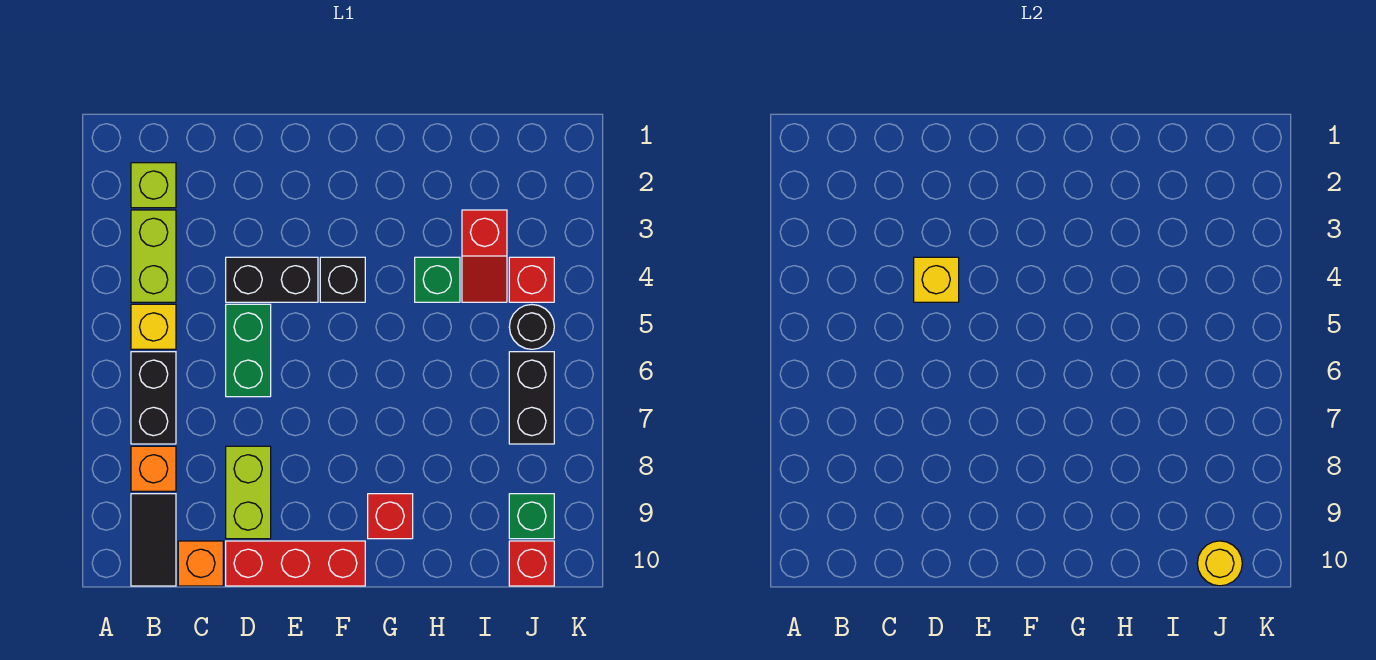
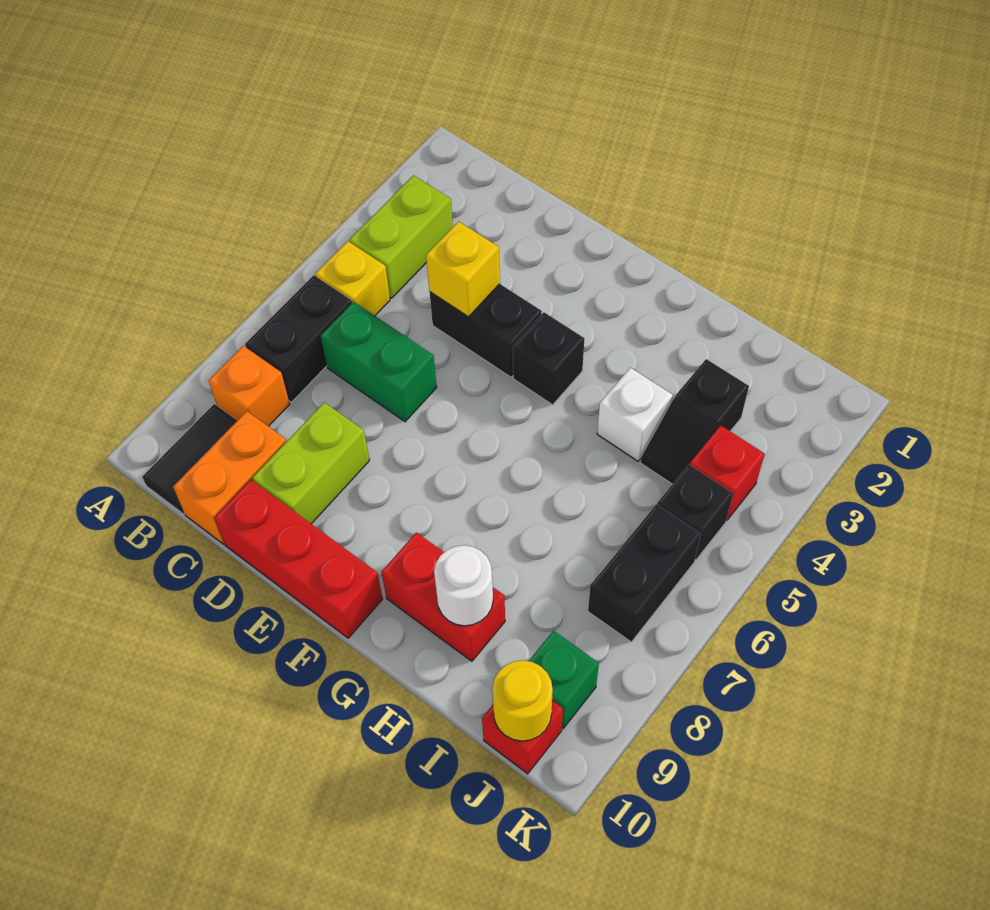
lime brick B2 level 1 -> none
orange brick C10 level 1 -> orange brick C9:C10 level 1
green brick D5:D6 level 1 -> green brick C6:D6 level 1
red brick G9 level 1 -> red brick G9:H9 level 1
green brick H4 level 1 -> white brick H4 level 1
none -> white round brick H9 level 2
red slope I3:I4 level 1 top 3 -> black slope I3:I4 level 1 top 3
black round brick J5 level 1 -> black brick J5 level 1

